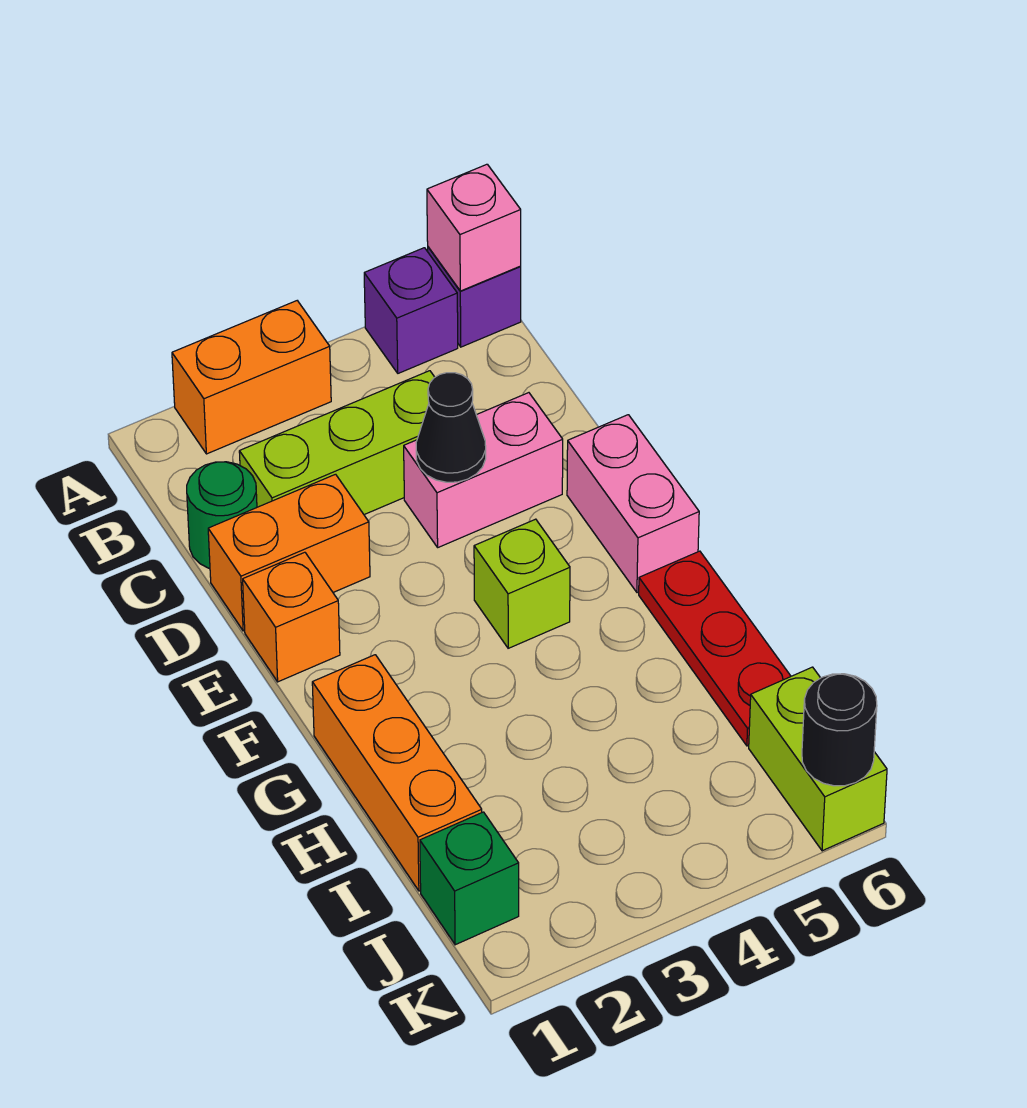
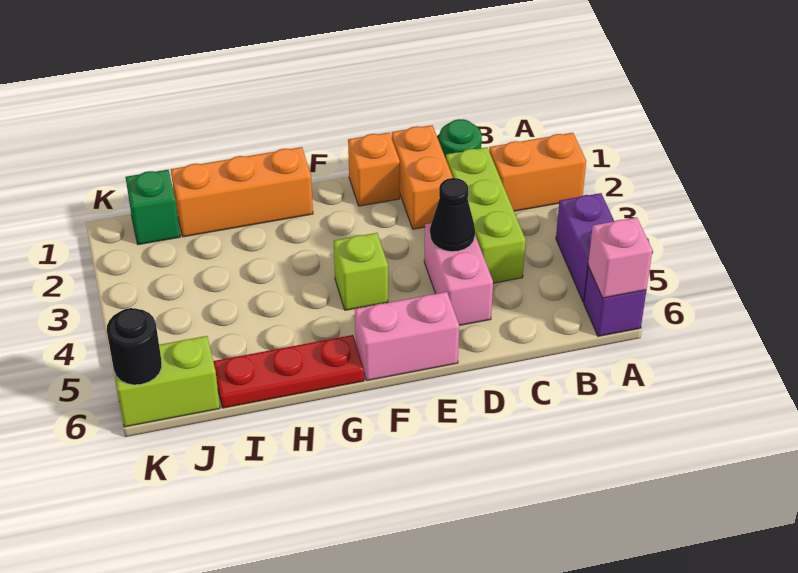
orange brick A2:A3 level 1 -> orange brick A2:B2 level 1
purple brick A5 level 1 -> purple brick A4:A5 level 1

